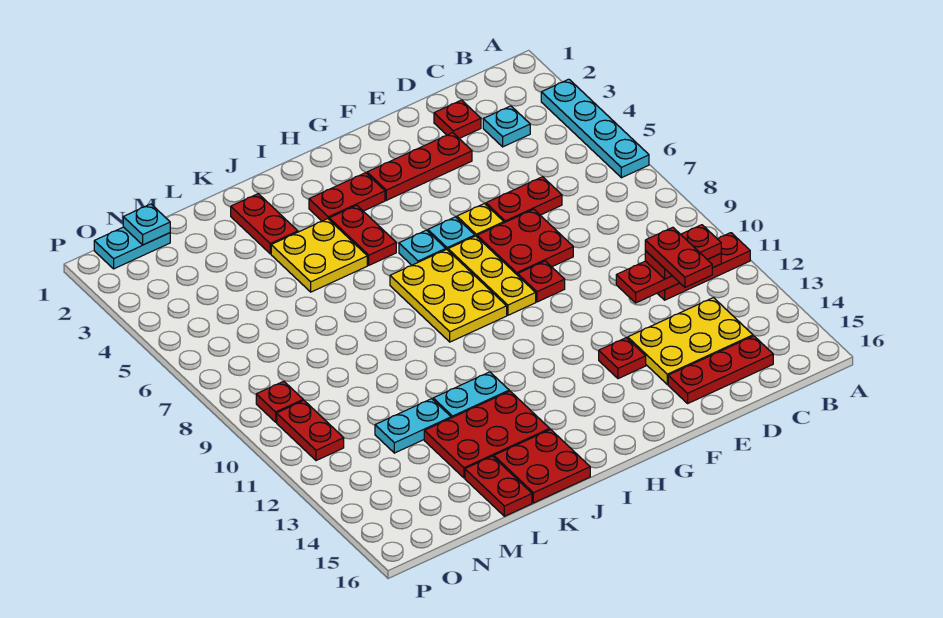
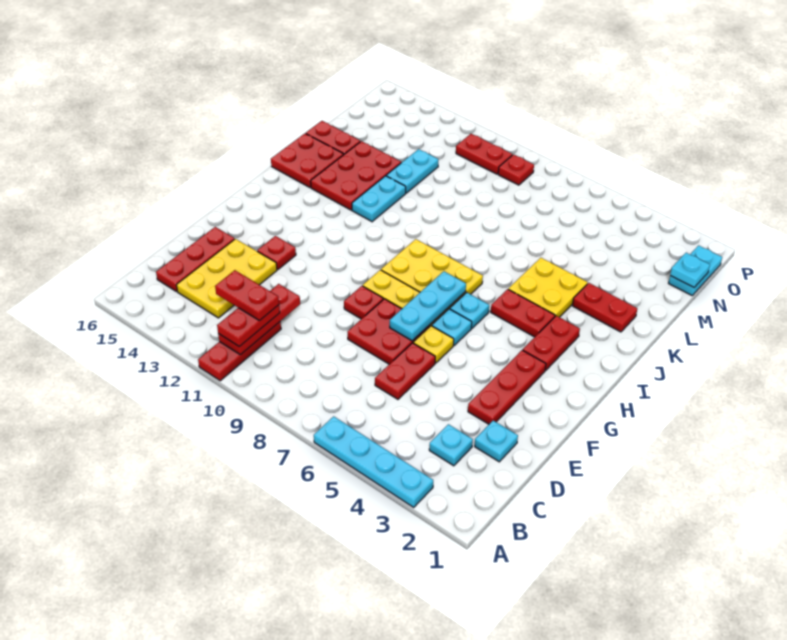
red plate D2 level 1 -> cyan plate D2 level 1
none -> cyan plate F7:H7 level 2

